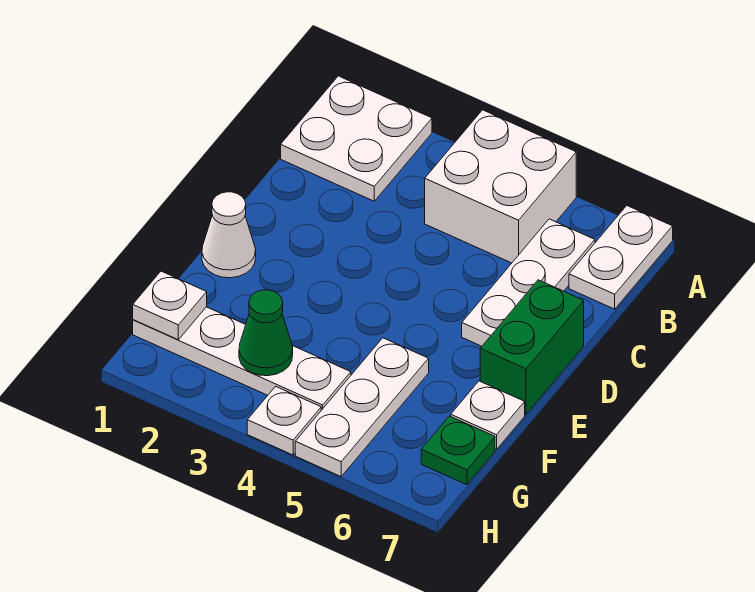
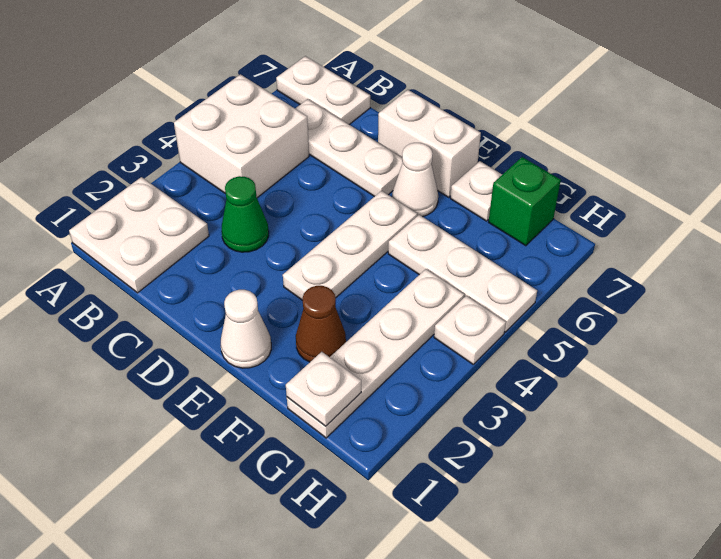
green brick D7:E7 level 1 -> white brick D7:E7 level 1
none -> white plate E3:E5 level 1
none -> white cone E6 level 1
none -> brown cone F2 level 1
green cone G3 level 2 -> green cone C3 level 1
green plate G7 level 1 -> green brick G7 level 1

